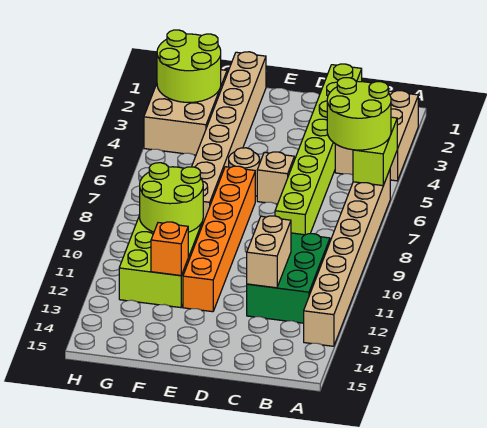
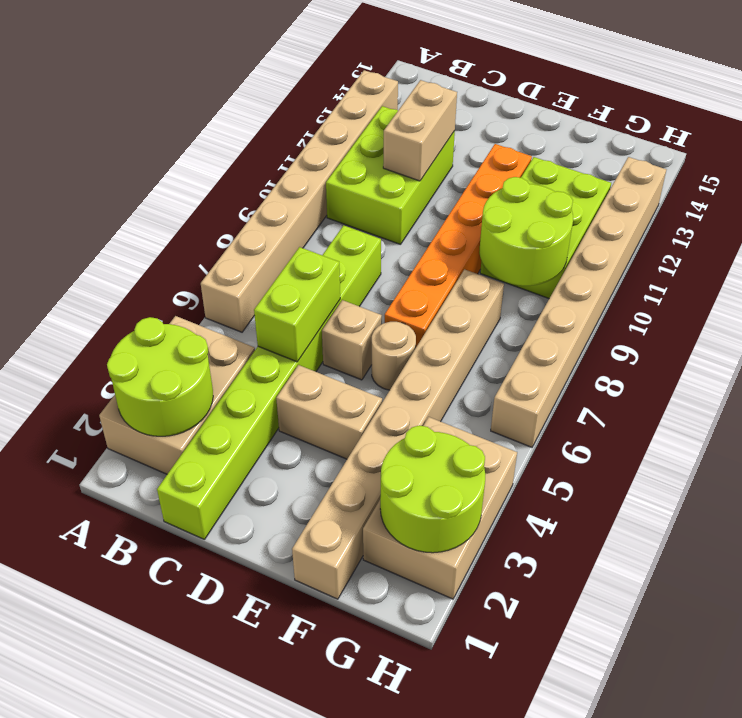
lime brick A5:A6 level 2 -> lime brick C5:C6 level 2
lime round brick A5:B6 level 3 -> lime round brick A2:B3 level 2
green brick B10:C12 level 1 -> lime brick B10:C12 level 1
none -> tan brick D4:E4 level 1
orange brick F12 level 2 -> none
none -> tan brick H6:H13 level 1

